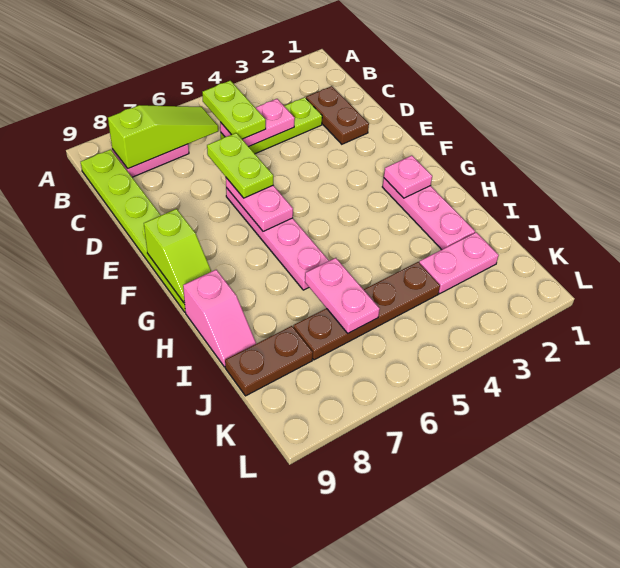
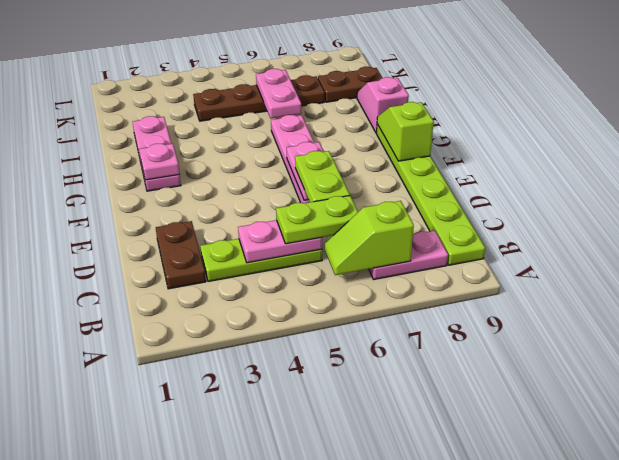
lime plate B5:C5 level 3 -> lime plate C5:C6 level 3
lime slope B6:B8 level 2 top 8 -> lime slope B6:B7 level 2 top 7
pink plate J2:J3 level 1 -> none

